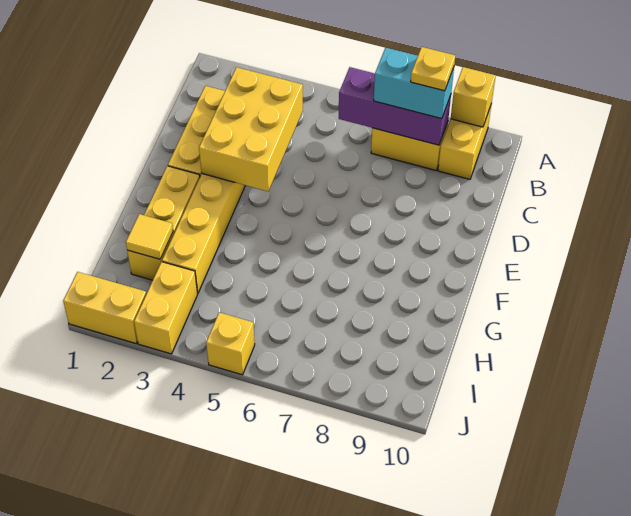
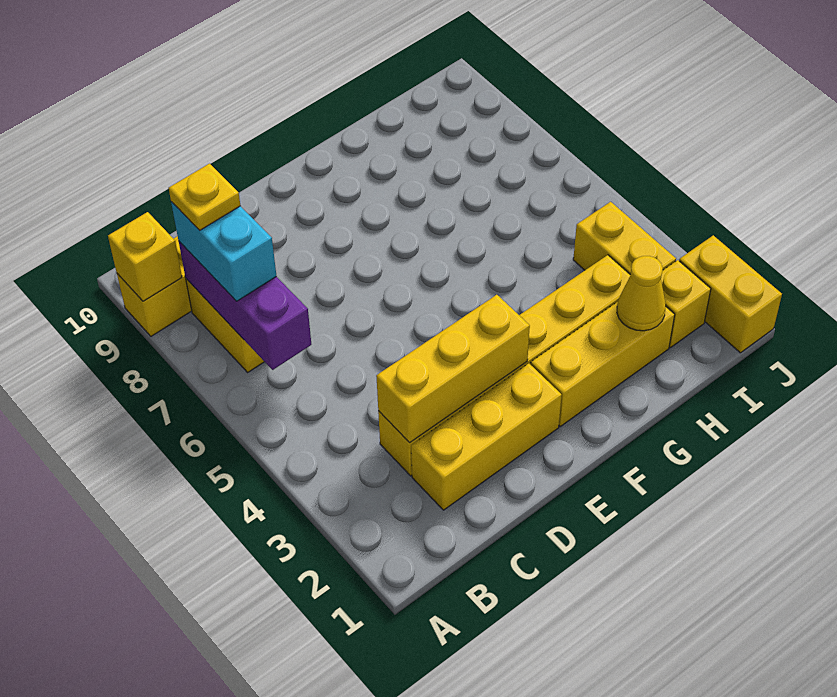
yellow brick C3:E4 level 2 -> yellow brick C3:E3 level 2
yellow tile H2 level 2 -> yellow cone H2 level 2
yellow brick I3:J3 level 1 -> yellow brick I3:I4 level 1
yellow brick J5 level 1 -> yellow brick I2 level 1

